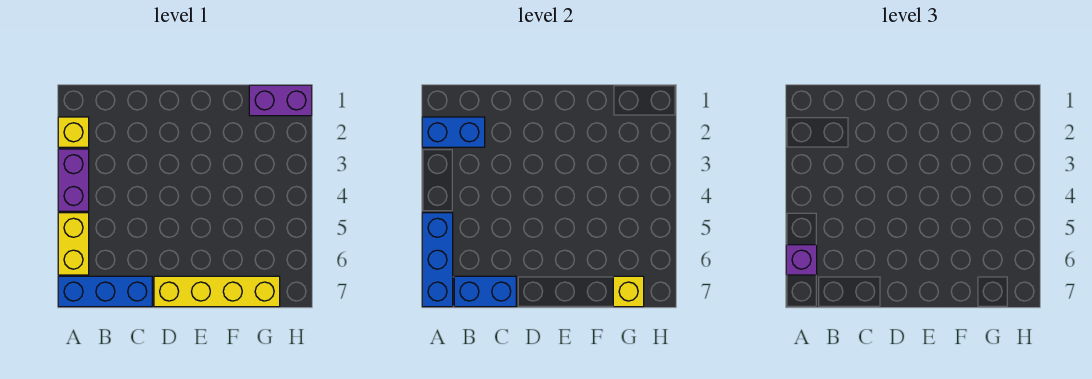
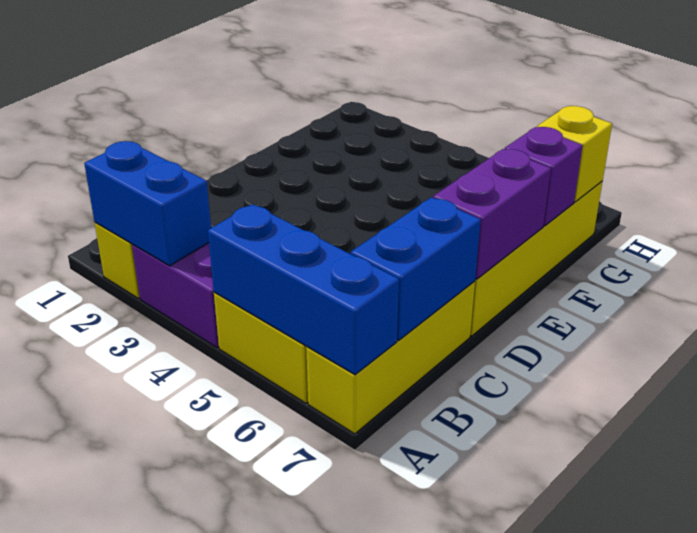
blue brick A2:B2 level 2 -> blue brick A2:A3 level 2
purple brick A6 level 3 -> purple brick F7 level 2
blue brick A7:C7 level 1 -> yellow brick A7:C7 level 1
purple brick G1:H1 level 1 -> purple brick D7:E7 level 2

